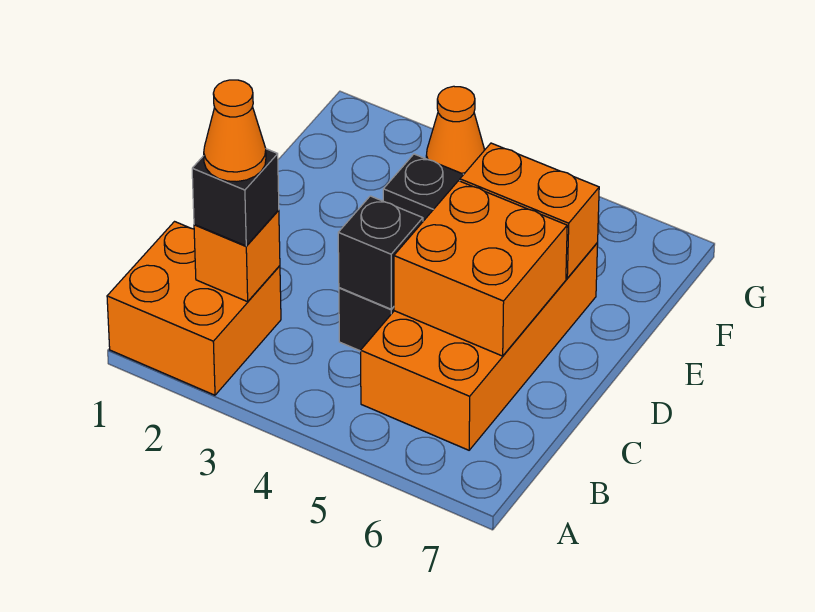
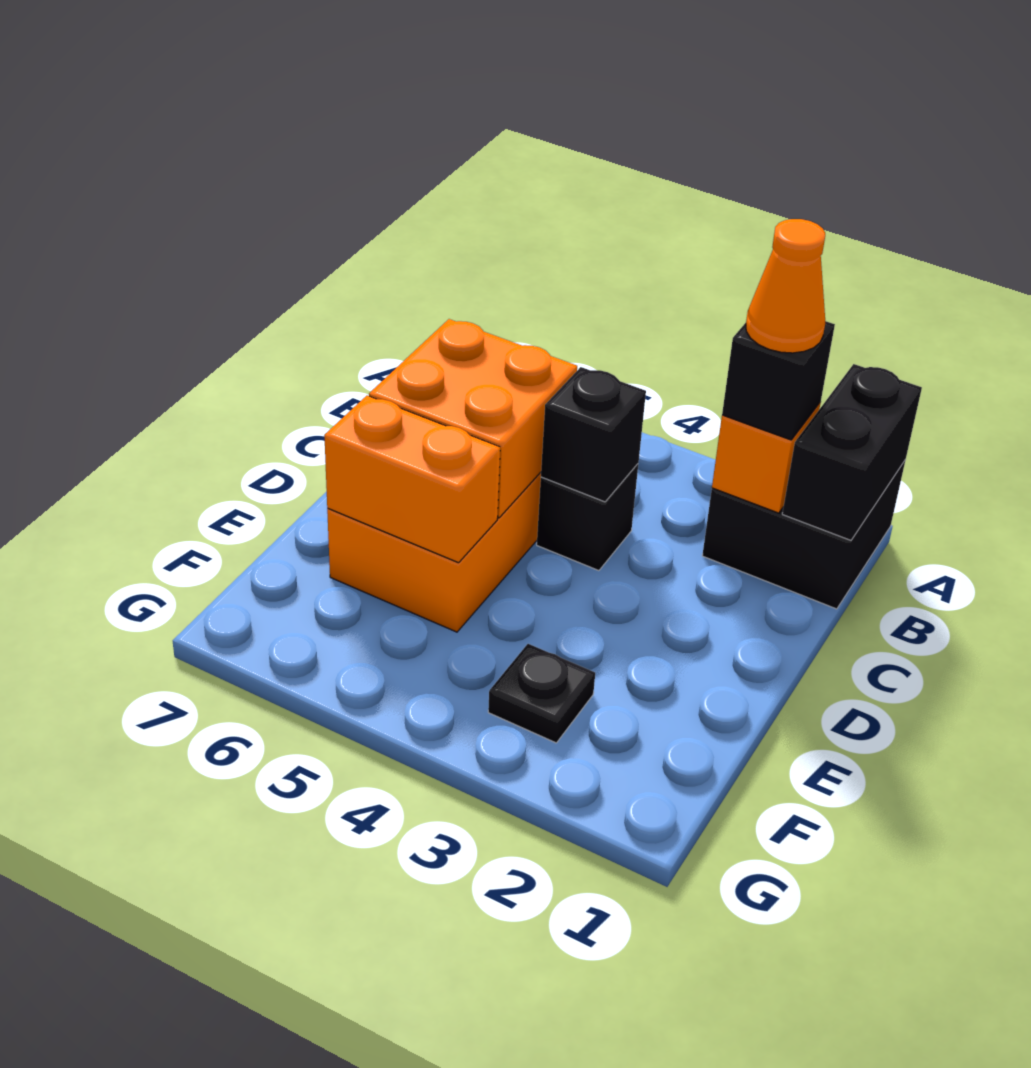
orange brick A1:B2 level 1 -> black brick A1:B2 level 1
none -> black brick A1:B1 level 2
orange cone G3 level 1 -> none

